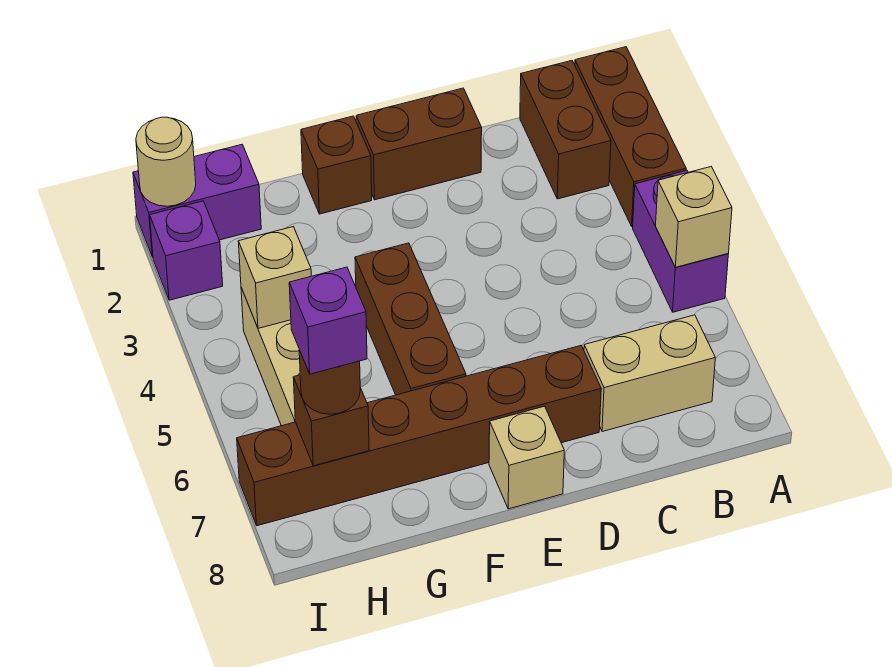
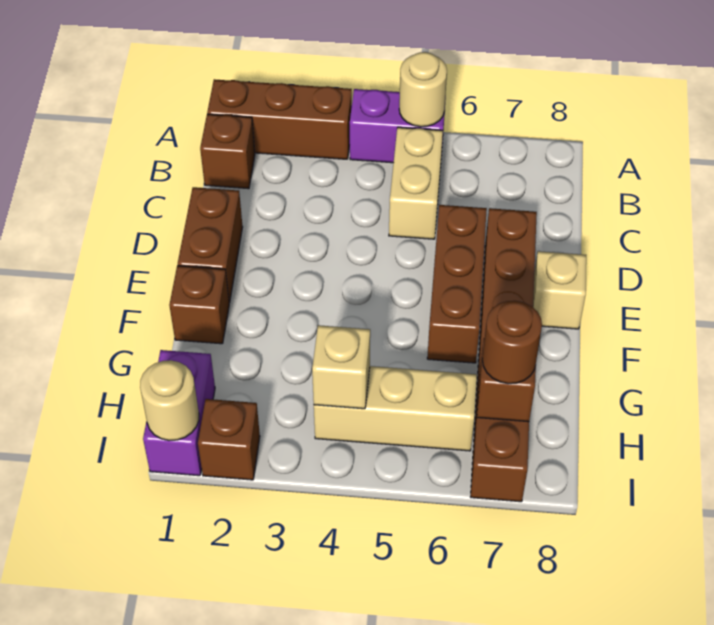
tan brick A5 level 2 -> tan round brick A5 level 2
brown brick B1:B2 level 1 -> brown brick B1 level 1
tan brick B7:C7 level 1 -> tan brick B5:C5 level 1
brown brick F4:F6 level 1 -> brown brick D6:F6 level 1
purple brick H7 level 4 -> none
purple brick I2 level 1 -> brown brick I2 level 1

